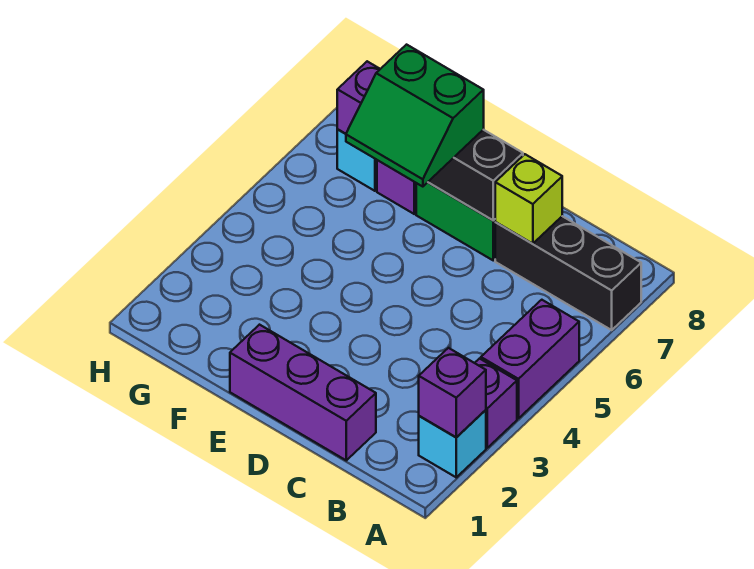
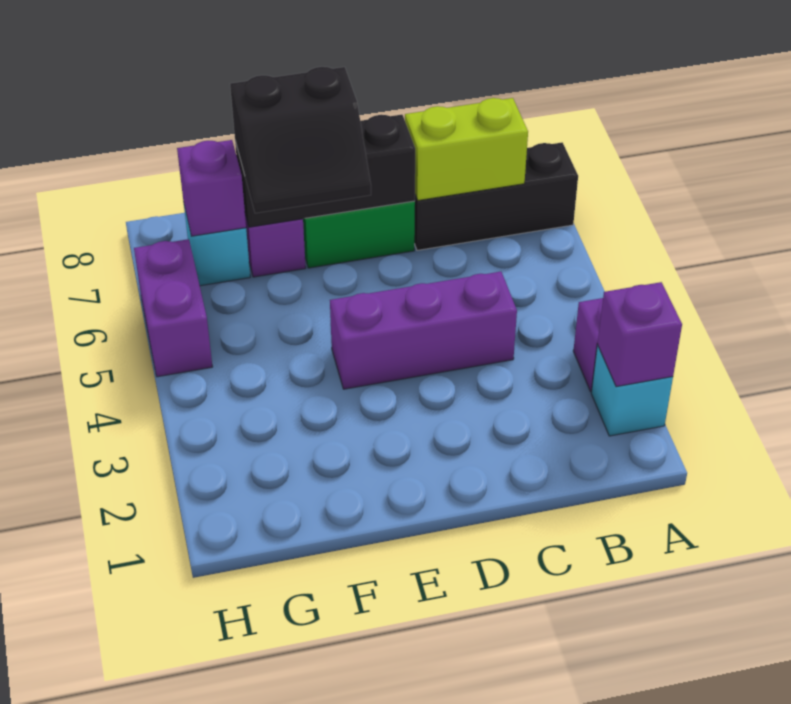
purple brick A4:A5 level 1 -> purple brick H5:H6 level 1
purple brick C1:E1 level 1 -> purple brick C4:E4 level 1
lime brick C7 level 2 -> lime brick B7:C7 level 2
green slope E6:F7 level 3 top 7 -> black slope E6:F7 level 3 top 7

